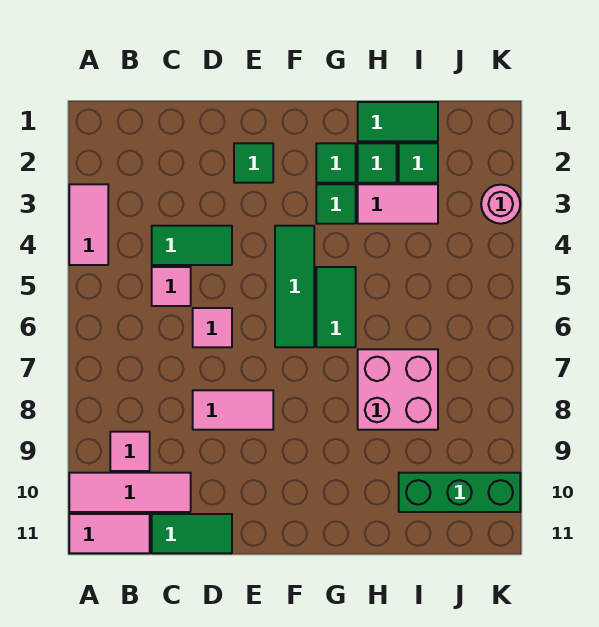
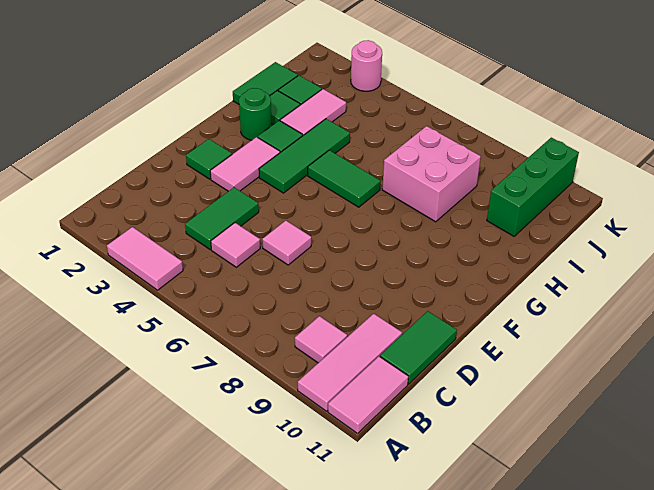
pink tile D8:E8 level 1 -> pink tile E3:F3 level 1
green tile F4:F6 level 1 -> green tile F4:H4 level 1
green tile G2 level 1 -> green round brick G2 level 1

